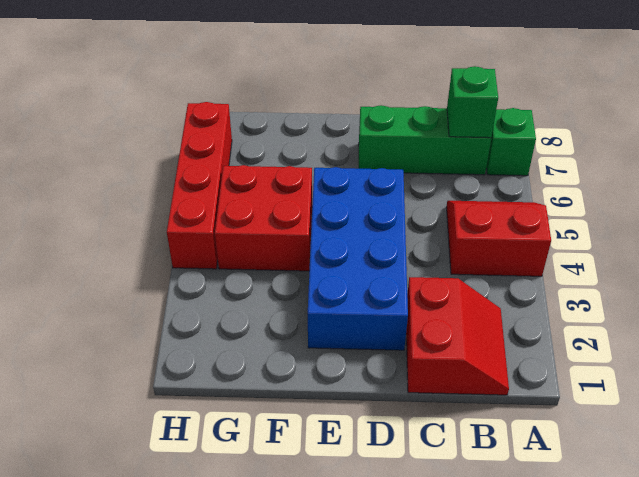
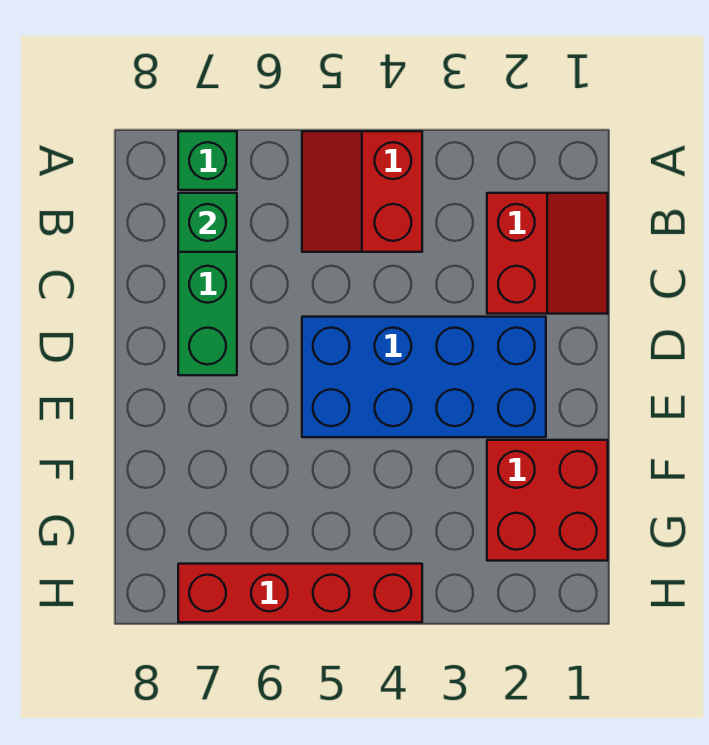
red slope B1:C2 level 1 top C -> red slope B1:C2 level 1 top 2
red brick F4:G5 level 1 -> red brick F1:G2 level 1

